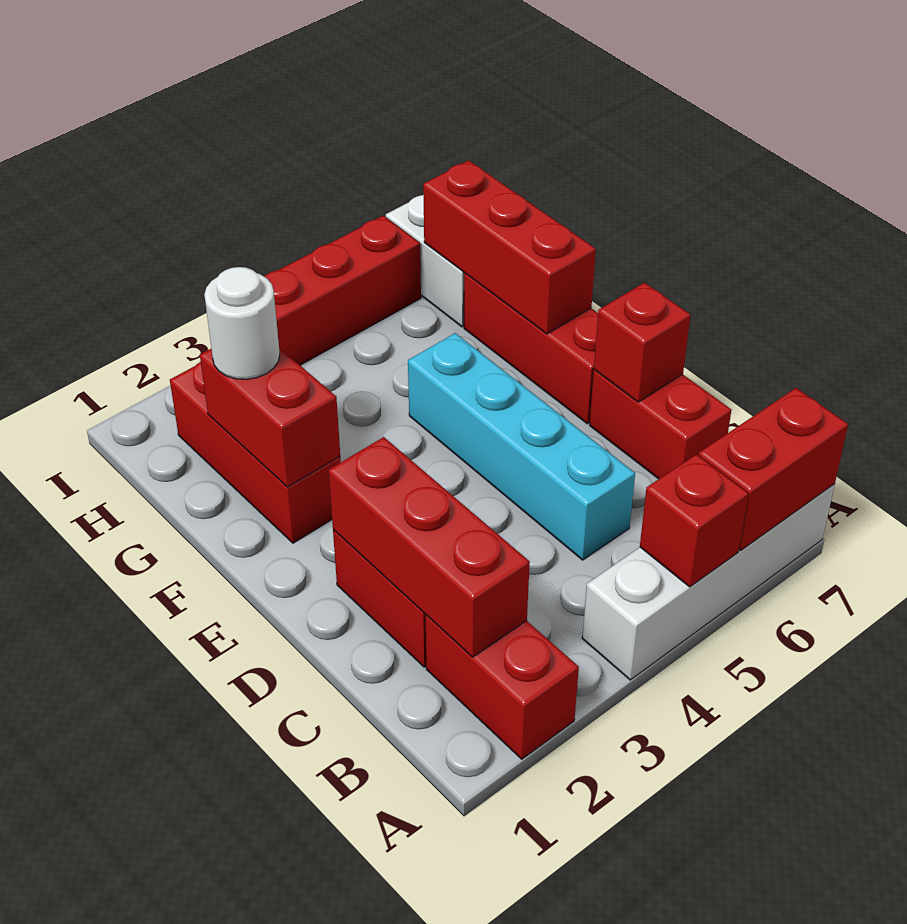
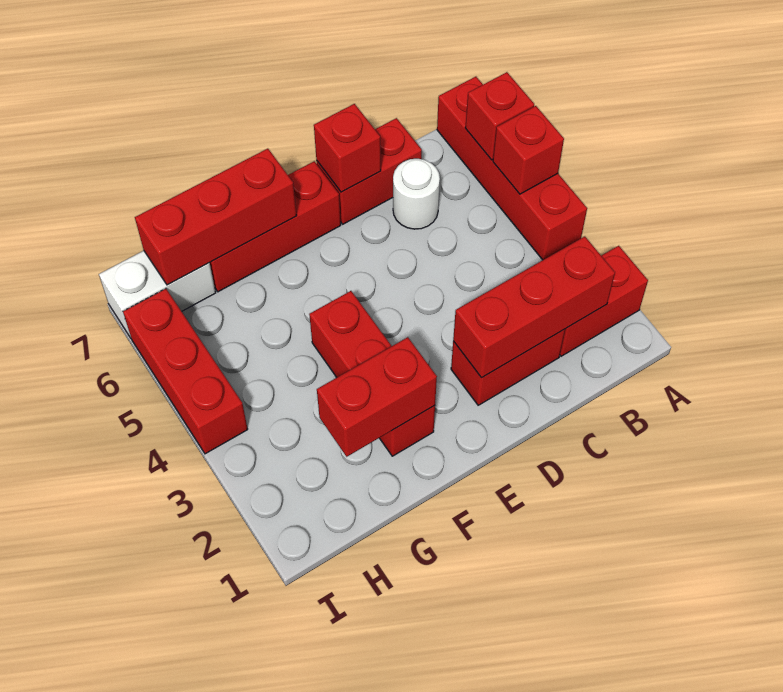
white brick A4:A7 level 1 -> red brick A4:A7 level 1
red brick A6:A7 level 2 -> red brick A6 level 2
cyan brick C5:F5 level 1 -> none
red brick F2:H2 level 1 -> red brick F2:F4 level 1
white round brick G2 level 3 -> white round brick C6 level 1

